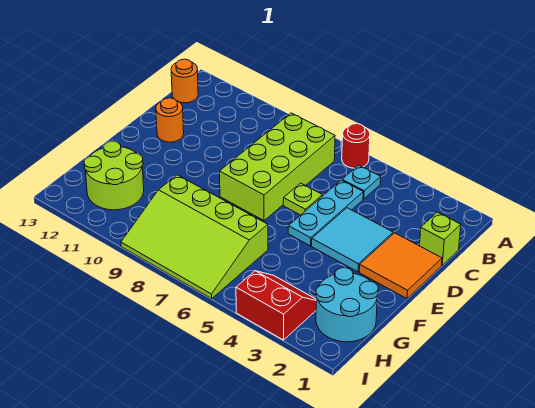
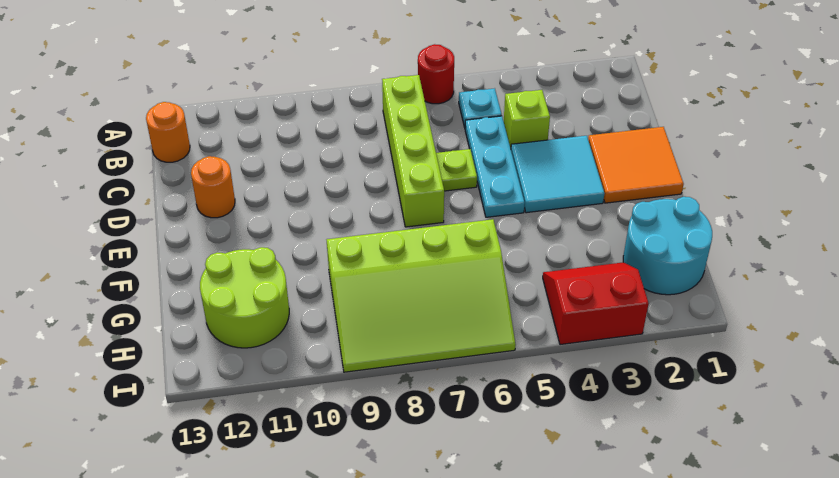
lime brick B7:E8 level 1 -> lime brick B7:E7 level 1
lime brick C1 level 1 -> lime brick C4 level 1

